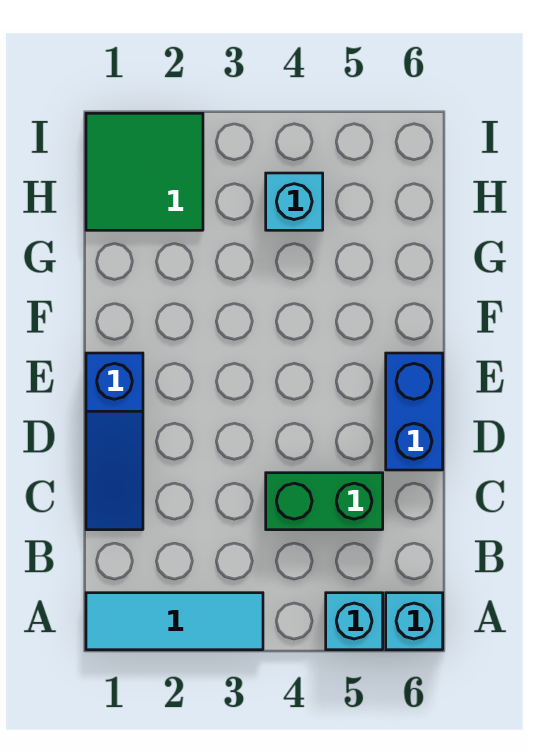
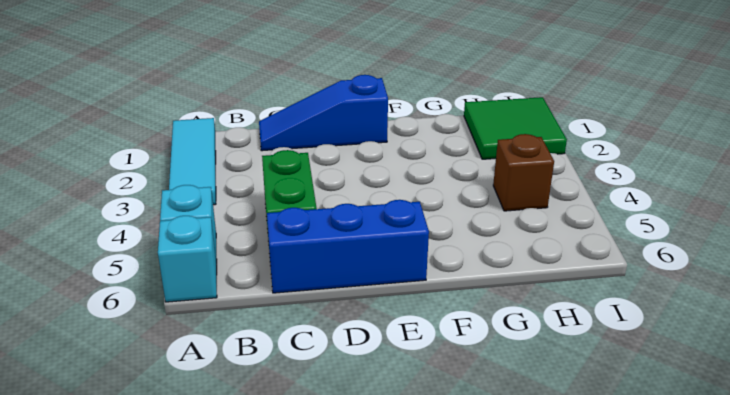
blue brick D6:E6 level 1 -> blue brick C6:E6 level 1
cyan brick H4 level 1 -> brown brick H4 level 1

